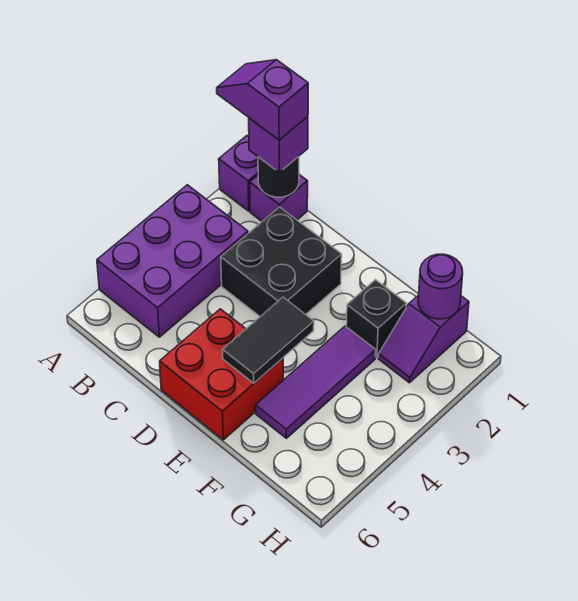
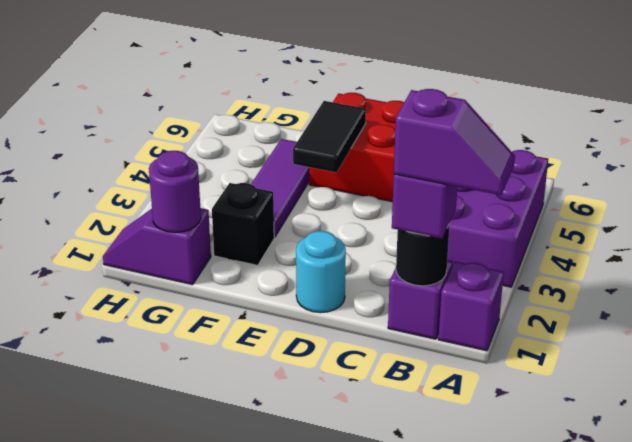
black brick C2:D3 level 1 -> none
none -> cyan round brick D1 level 1
purple slope G1:G2 level 1 top 1 -> purple slope G1:H1 level 1 top G

